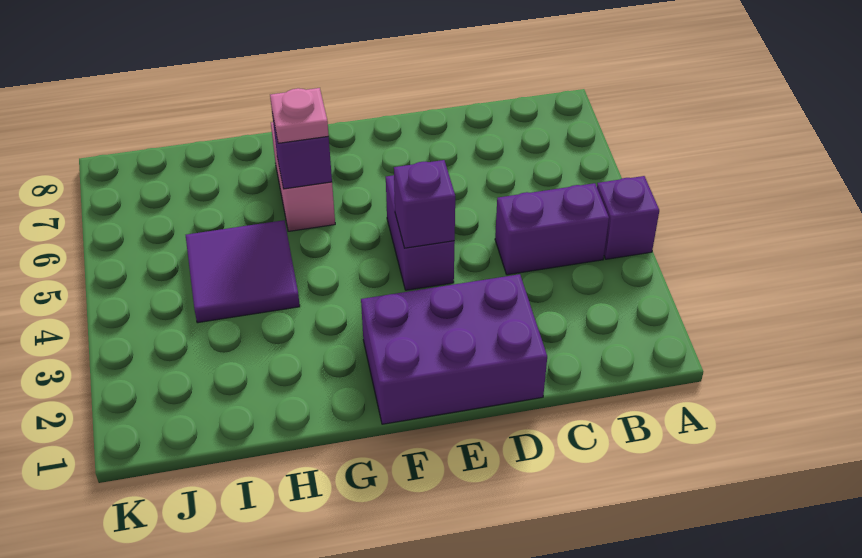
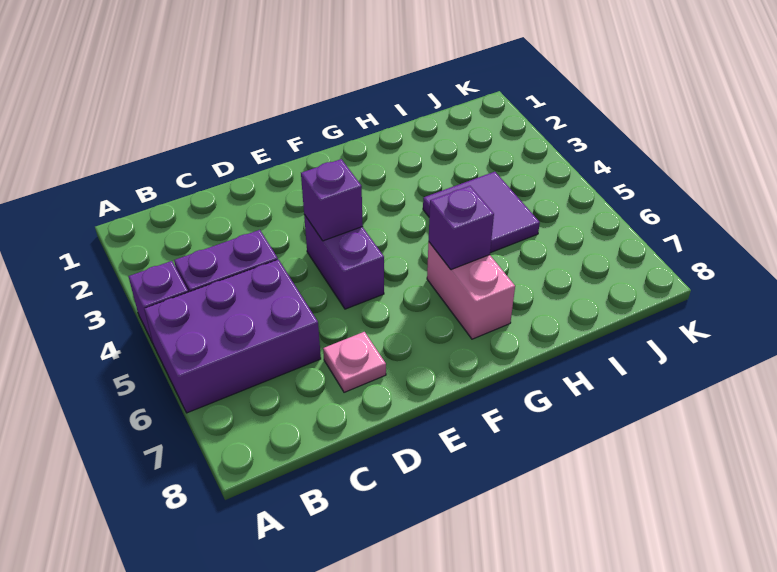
purple brick D1:F2 level 1 -> purple brick A5:C6 level 1
pink plate G6 level 3 -> pink plate D7 level 1

